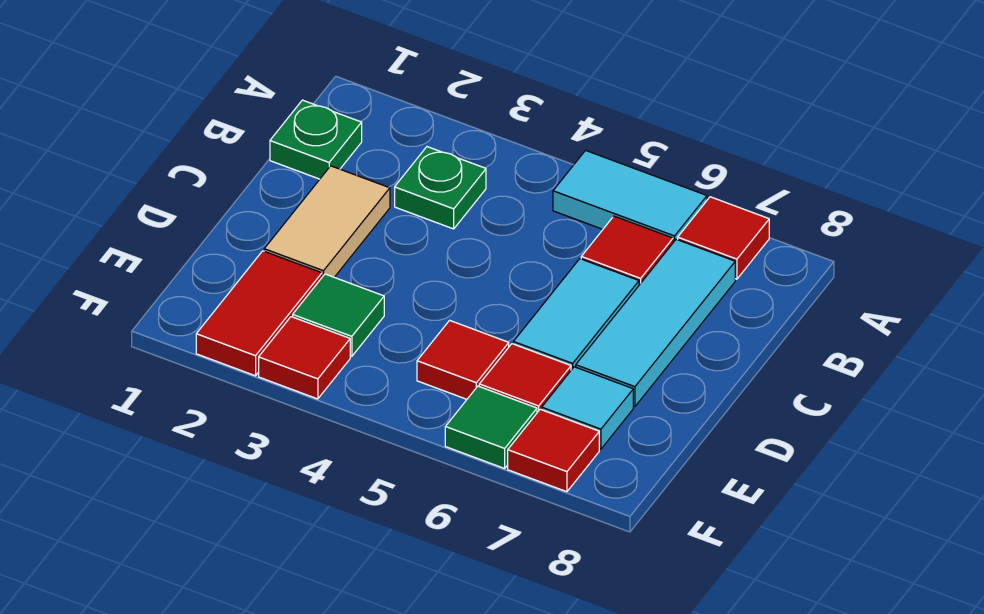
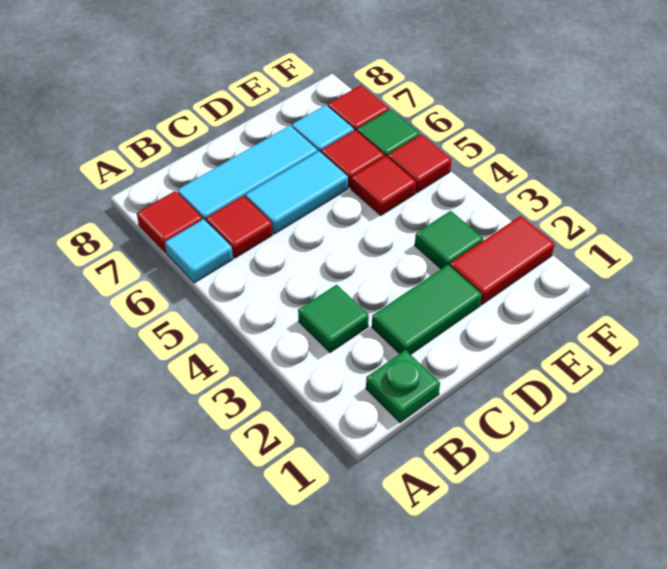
cyan tile A5:A6 level 1 -> cyan tile A6 level 1
green plate B3 level 1 -> green tile B3 level 1
tan tile C2:D2 level 1 -> green tile C2:D2 level 1
red tile F3 level 1 -> red tile F5 level 1

